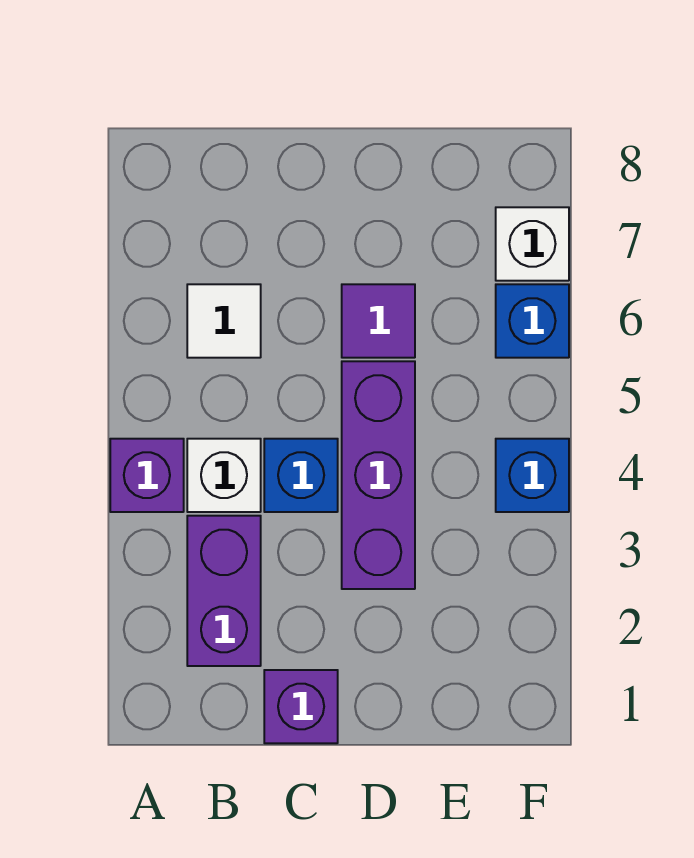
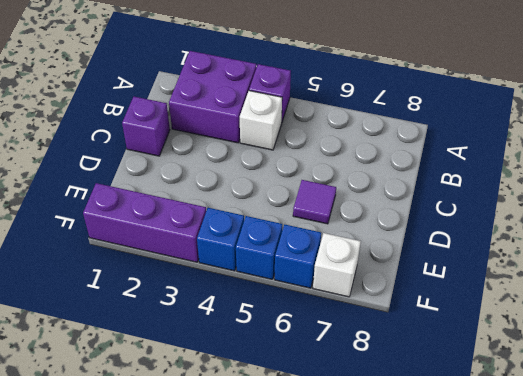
purple brick B2:B3 level 1 -> purple brick A2:B3 level 1
white tile B6 level 1 -> none
blue brick C4 level 1 -> blue brick F5 level 1
purple brick D3:D5 level 1 -> purple brick F1:F3 level 1

